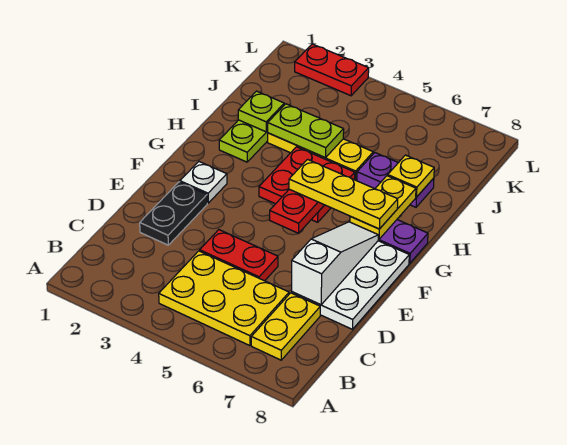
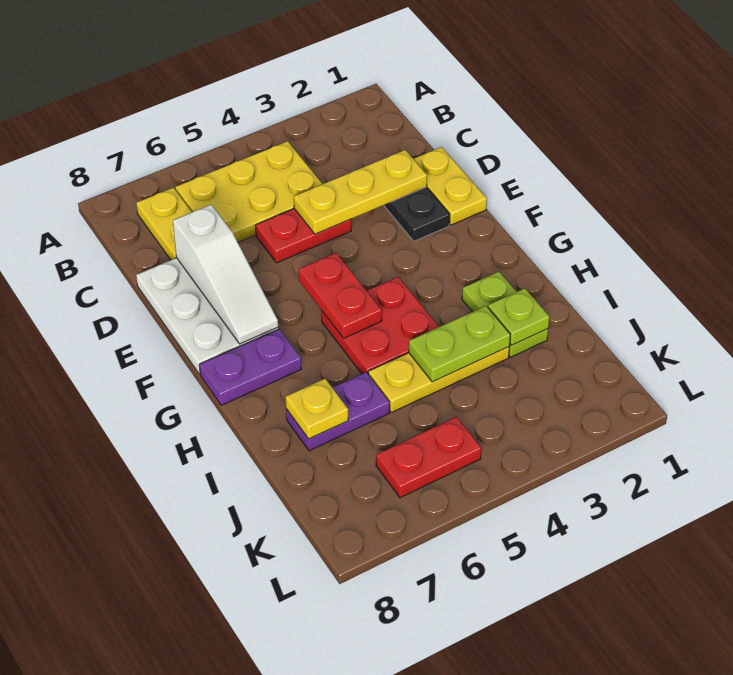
white plate F2 level 1 -> none
yellow plate G5:G7 level 3 -> yellow plate D2:D4 level 2
yellow plate G7:H7 level 2 -> yellow plate D1:E1 level 1
red plate L2:L3 level 1 -> red plate K5:K6 level 1

